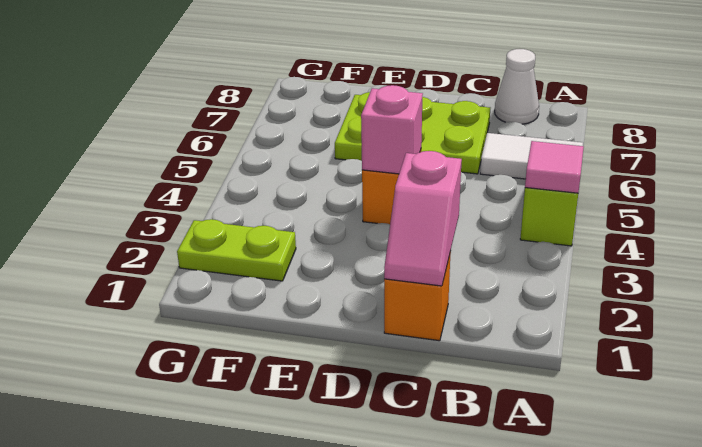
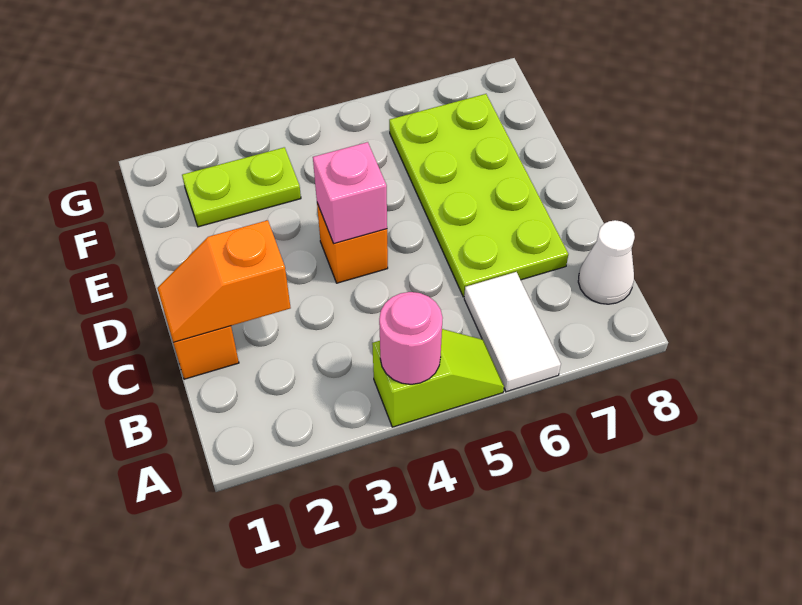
pink tile A4 level 2 -> pink round brick A4 level 2
pink slope C1:C2 level 2 top 2 -> orange slope C1:C2 level 2 top 2
lime plate C6:E7 level 1 -> lime plate C6:F7 level 1
lime plate F2:G2 level 1 -> lime plate F2:F3 level 1

